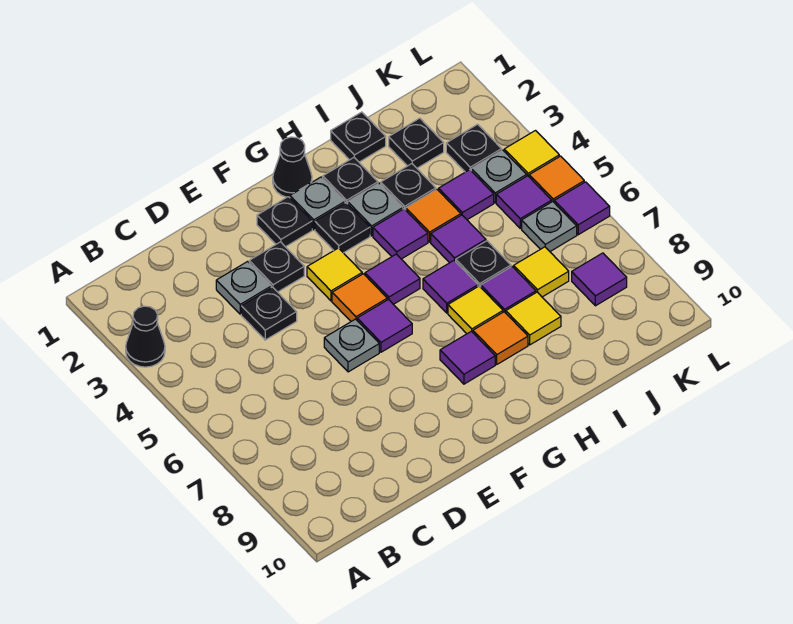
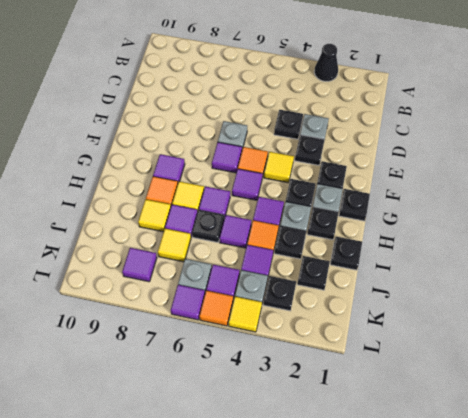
black cone G1 level 1 -> black plate G1 level 1

